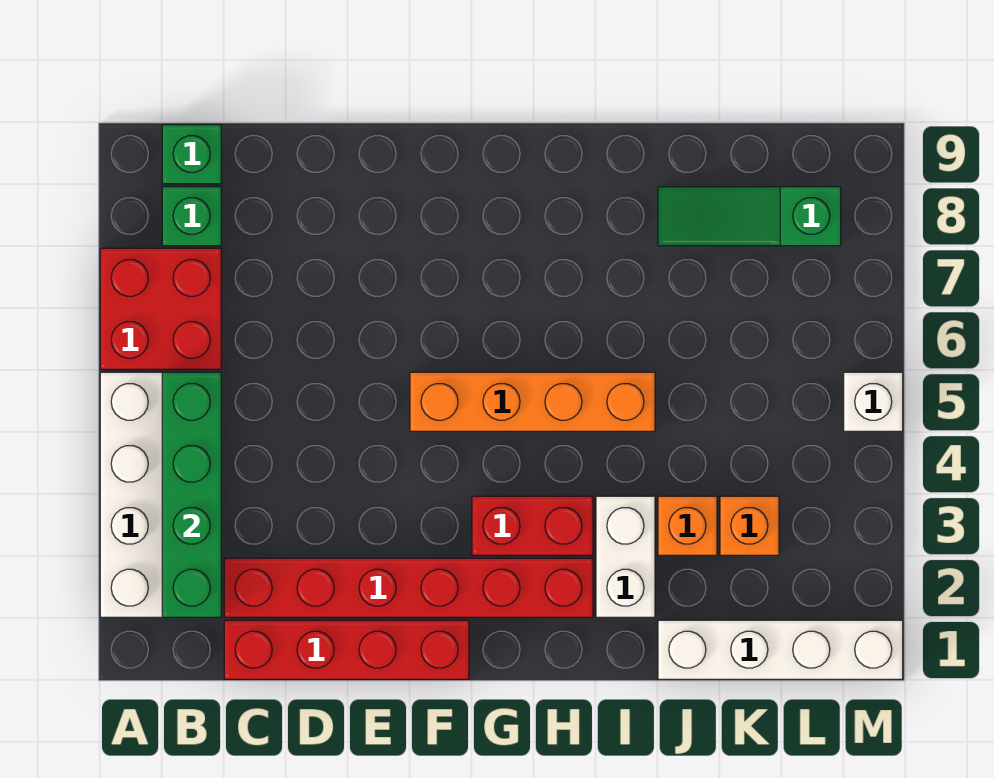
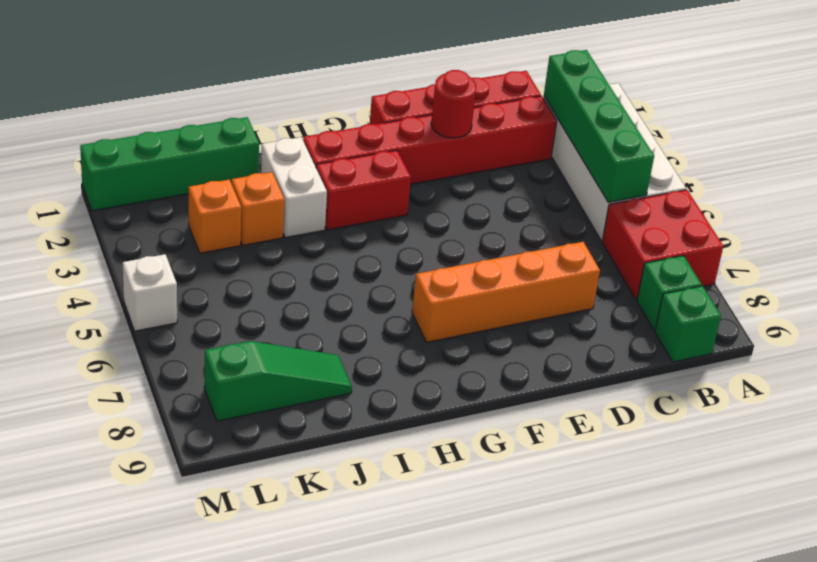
none -> red round brick E2 level 2
orange brick F5:I5 level 1 -> orange brick D7:G7 level 1
white brick J1:M1 level 1 -> green brick J1:M1 level 1

